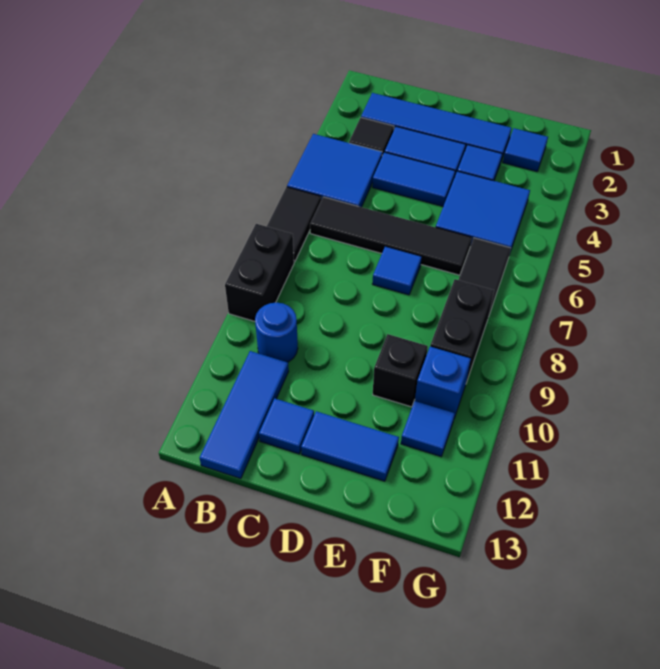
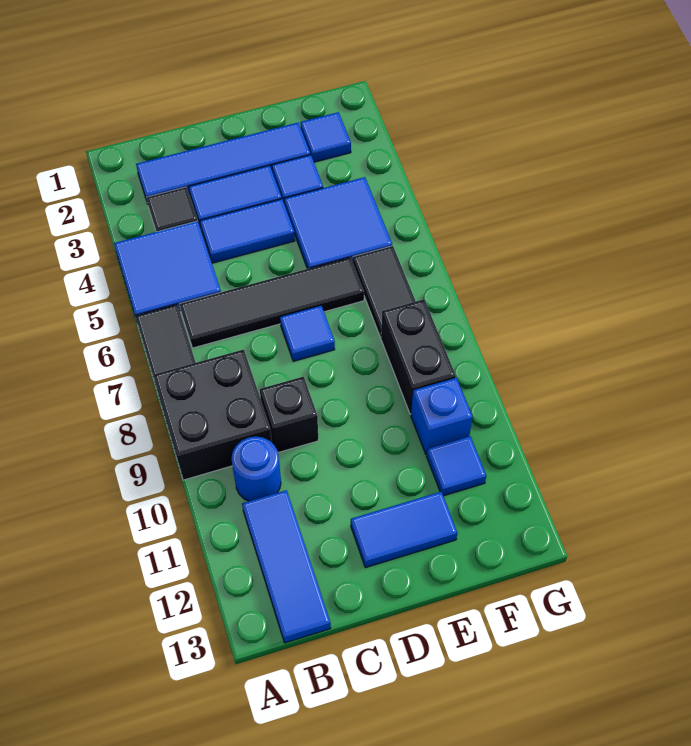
black brick A8:A9 level 1 -> black brick A8:B9 level 1
blue tile C12 level 1 -> none
black brick E10 level 1 -> black brick C9 level 1

